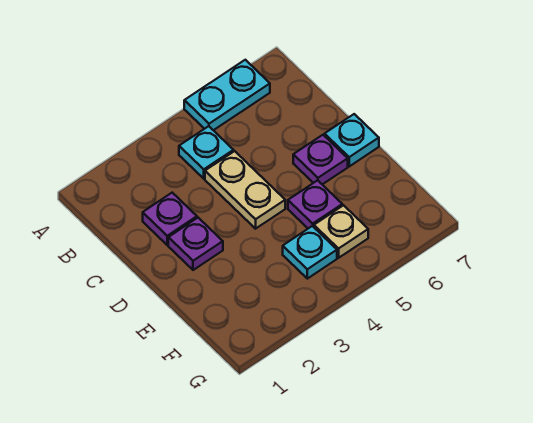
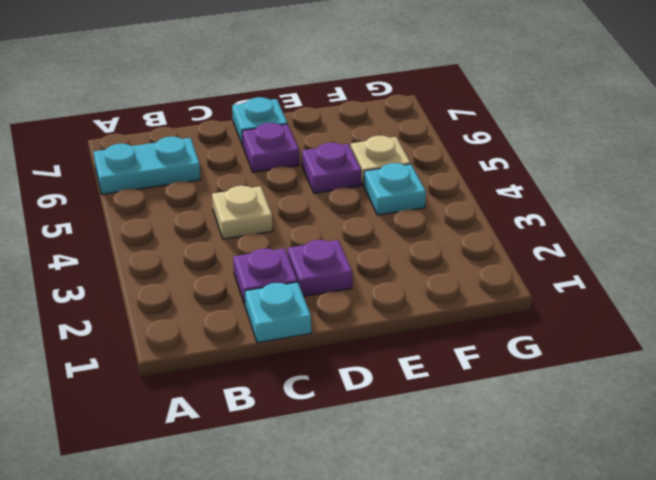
cyan plate A5:A6 level 1 -> cyan plate A6:B6 level 1
cyan plate B4 level 1 -> cyan plate C1 level 1
tan plate C4:D4 level 1 -> tan plate C4 level 1

